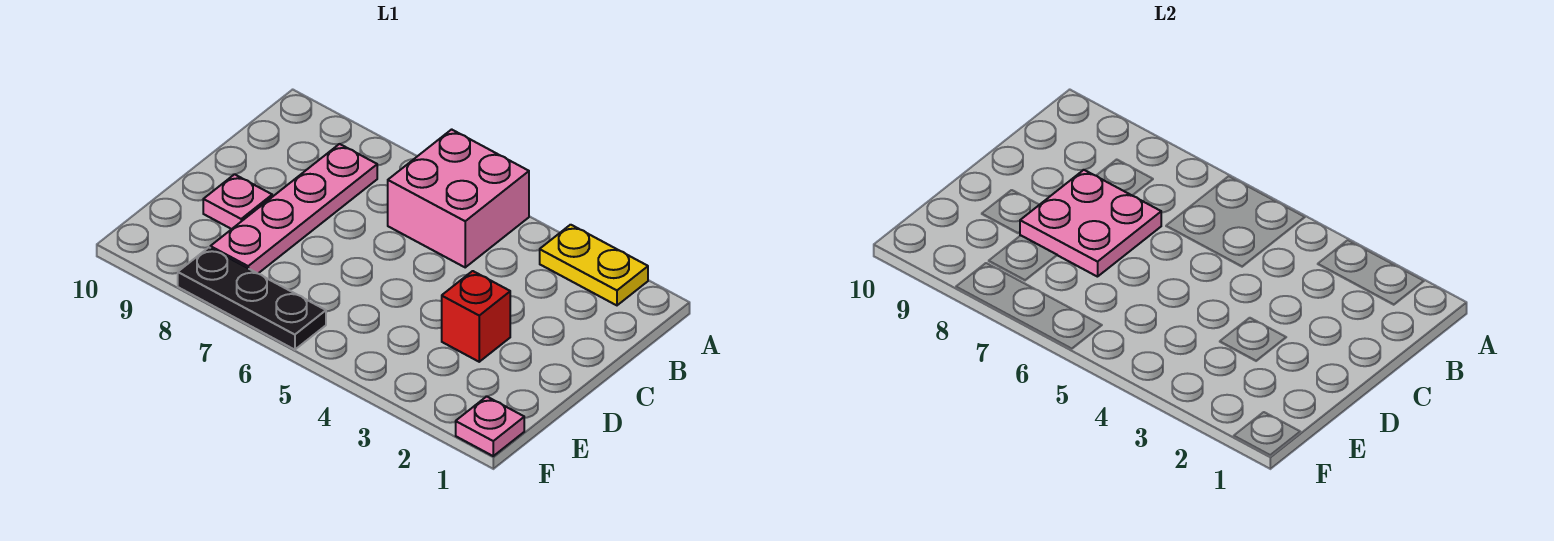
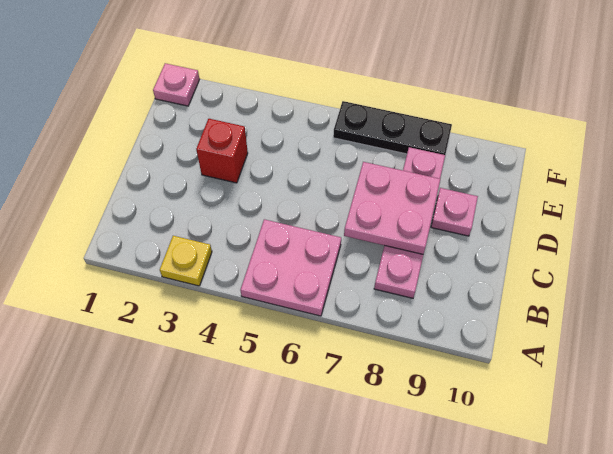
yellow plate A2:A3 level 1 -> yellow plate A3 level 1
pink brick A5:B6 level 1 -> pink plate A5:B6 level 1

